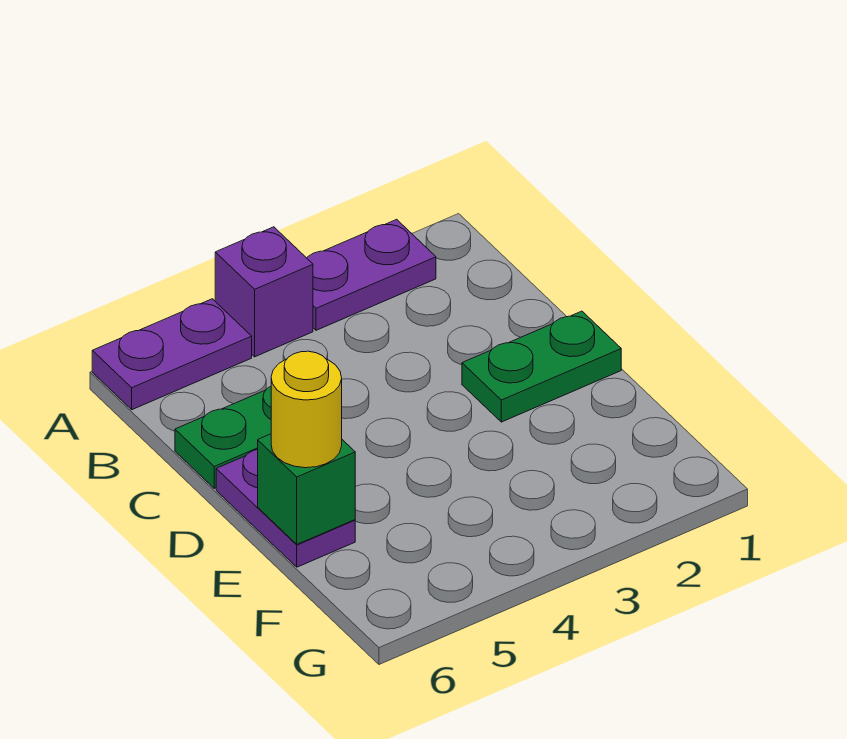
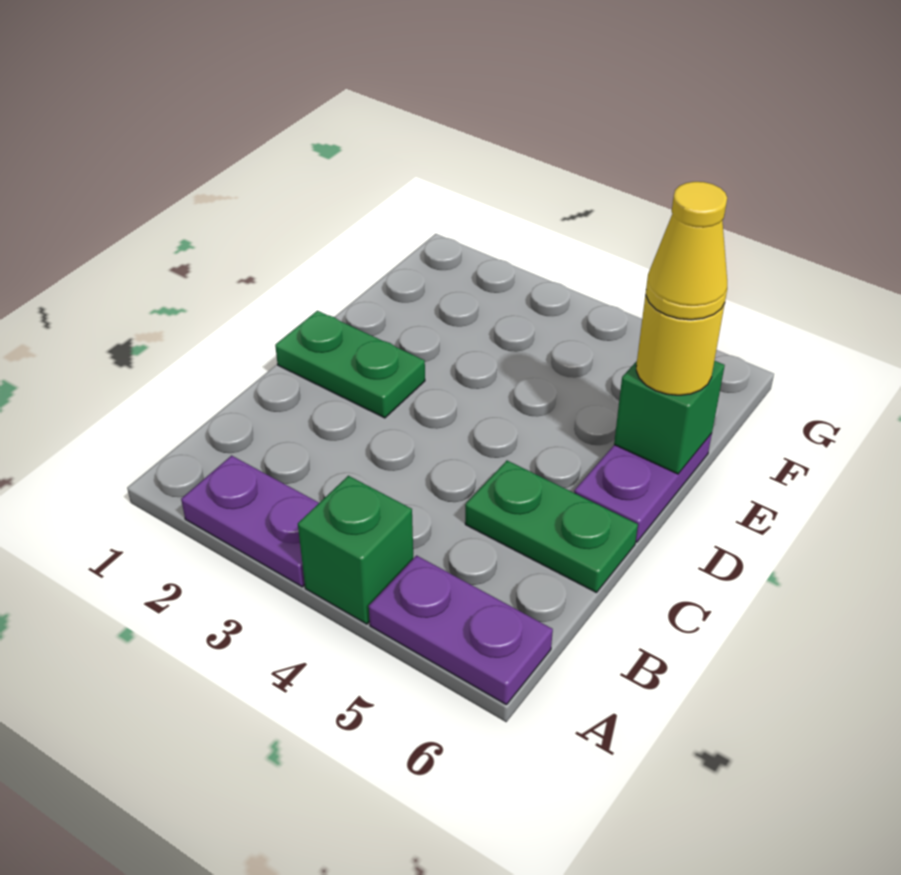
purple brick A4 level 1 -> green brick A4 level 1
none -> yellow cone E6 level 4

